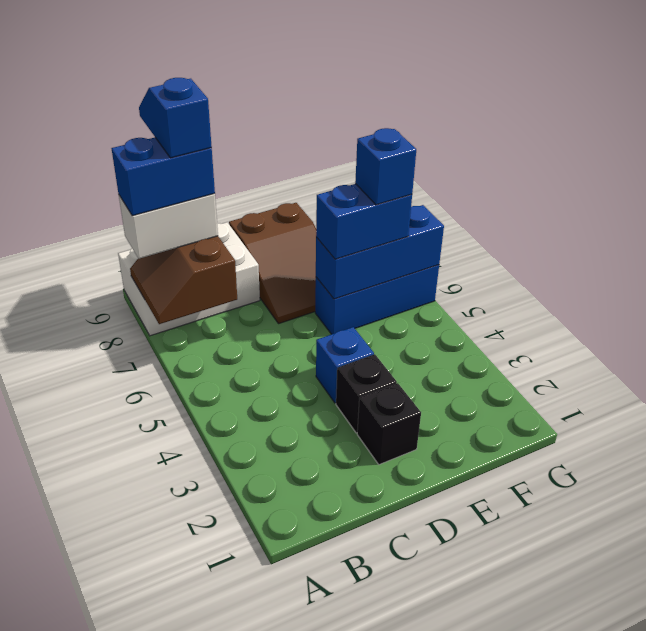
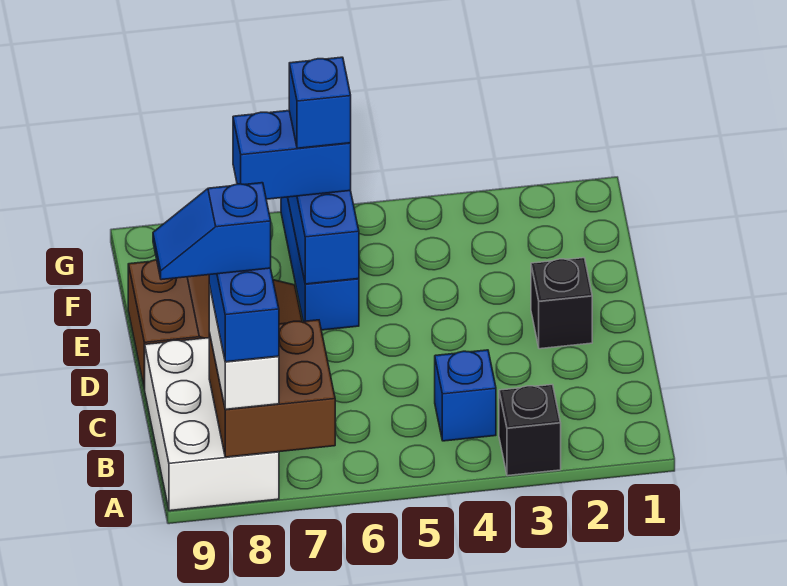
brown slope A7:B8 level 2 top B -> brown brick A7:B8 level 2
black brick D3 level 1 -> black brick A3 level 1
blue brick D4 level 1 -> blue brick B4 level 1
blue brick E6:F6 level 3 -> blue brick F6:F7 level 3

